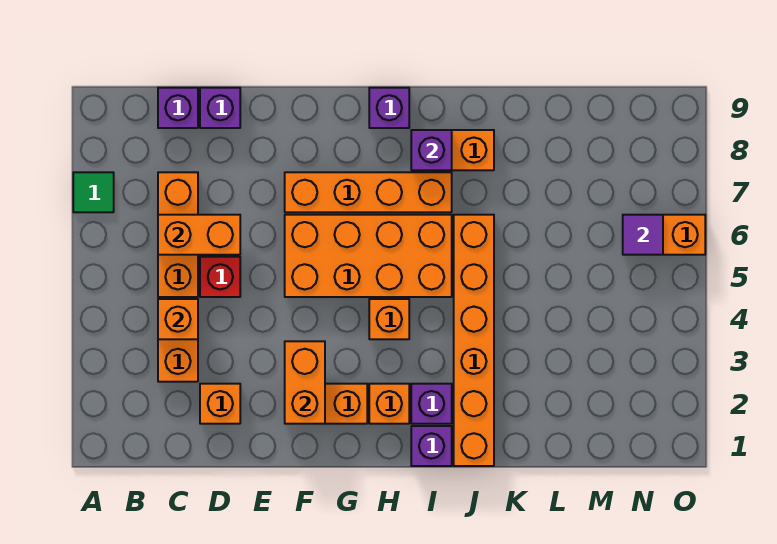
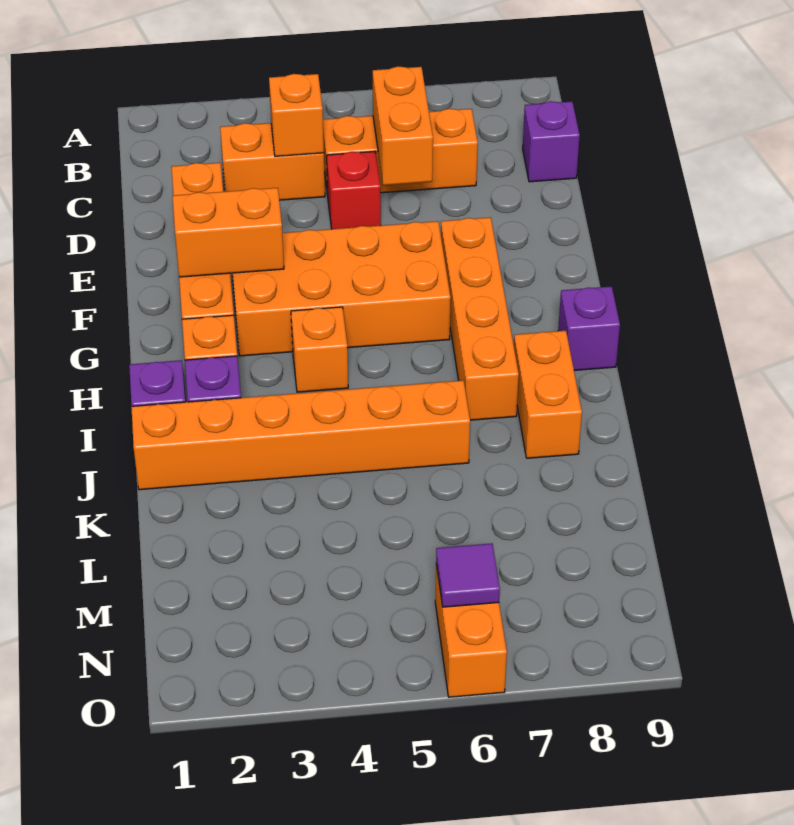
green tile A7 level 1 -> none
purple brick D9 level 1 -> none
orange brick F5:I6 level 1 -> orange brick F3:G6 level 1
purple brick I8 level 2 -> none

